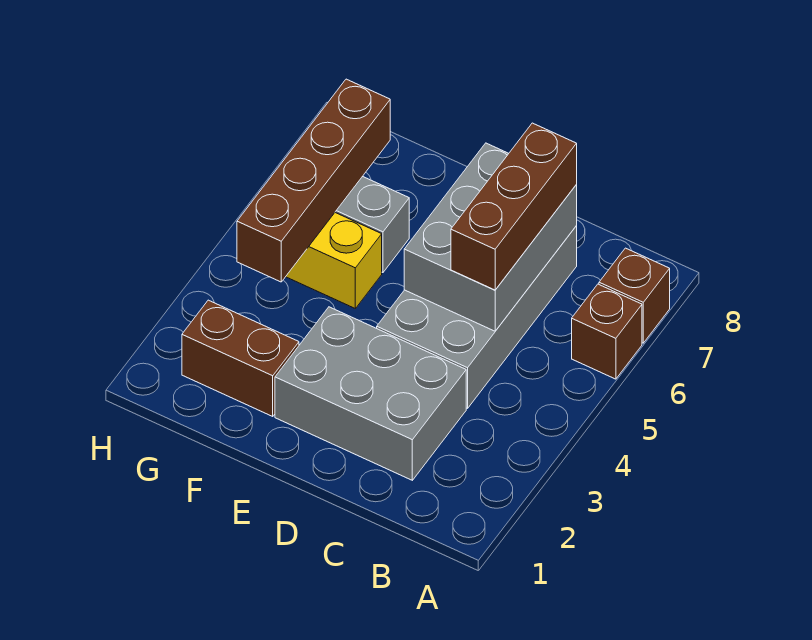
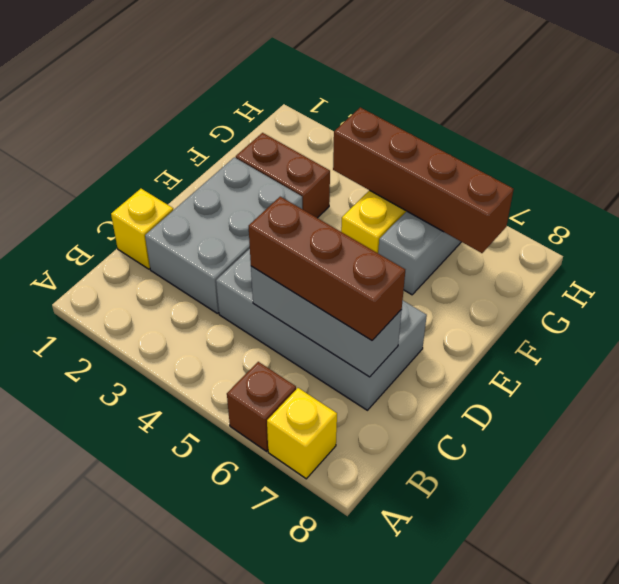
brown brick A7 level 1 -> yellow brick A7 level 1
none -> yellow brick C1 level 1
grey brick C5:D7 level 2 -> grey brick C5:C7 level 2
brown brick F2:G2 level 1 -> brown brick F2:F3 level 1

